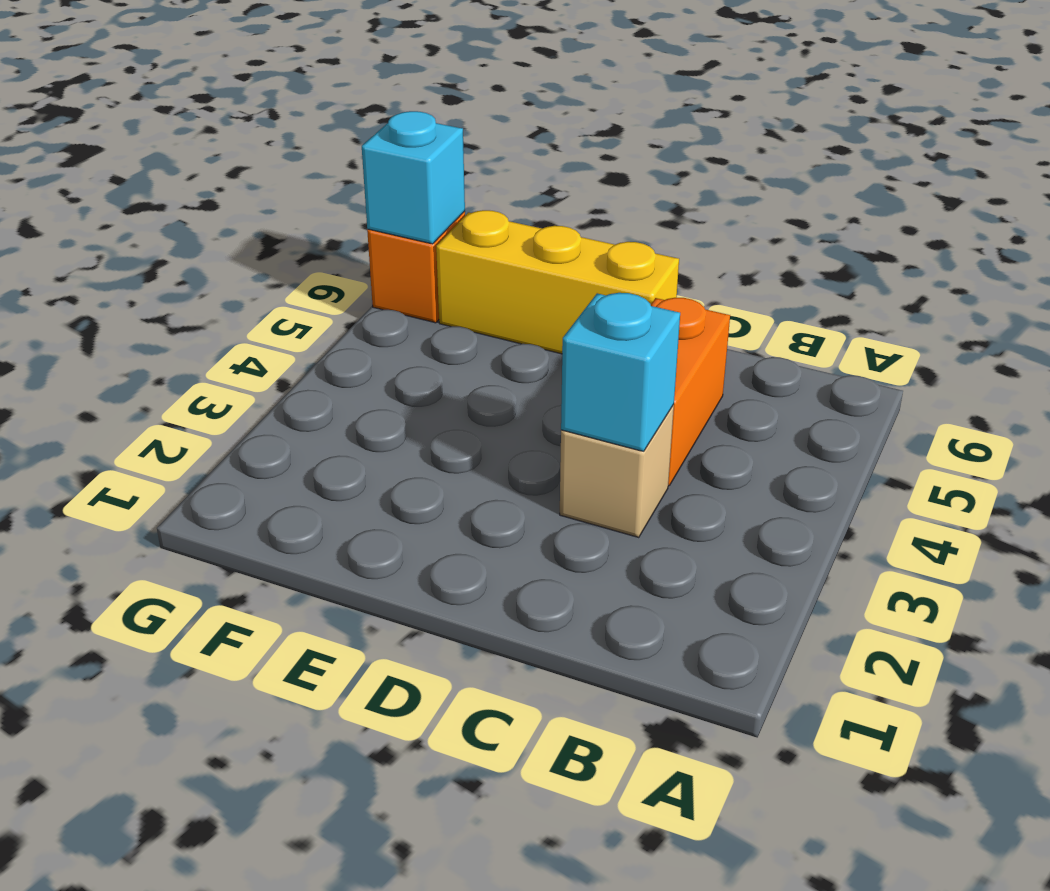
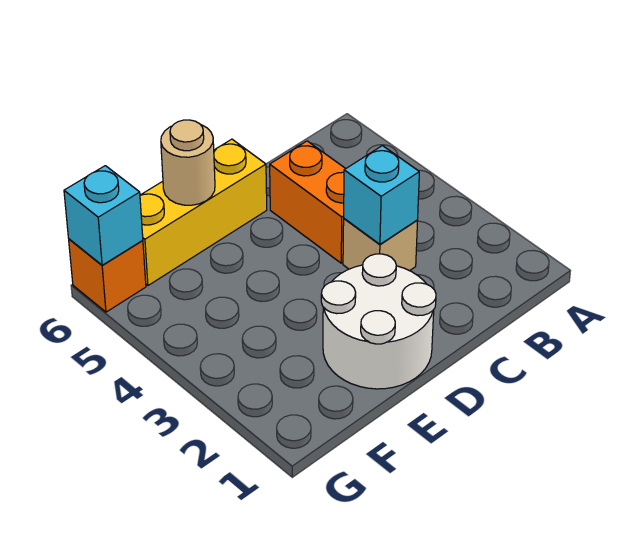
none -> white round brick D1:E2 level 1
none -> tan round brick E6 level 2

